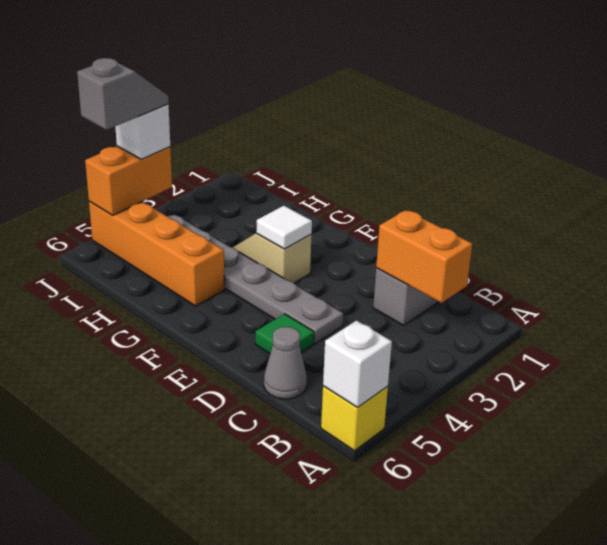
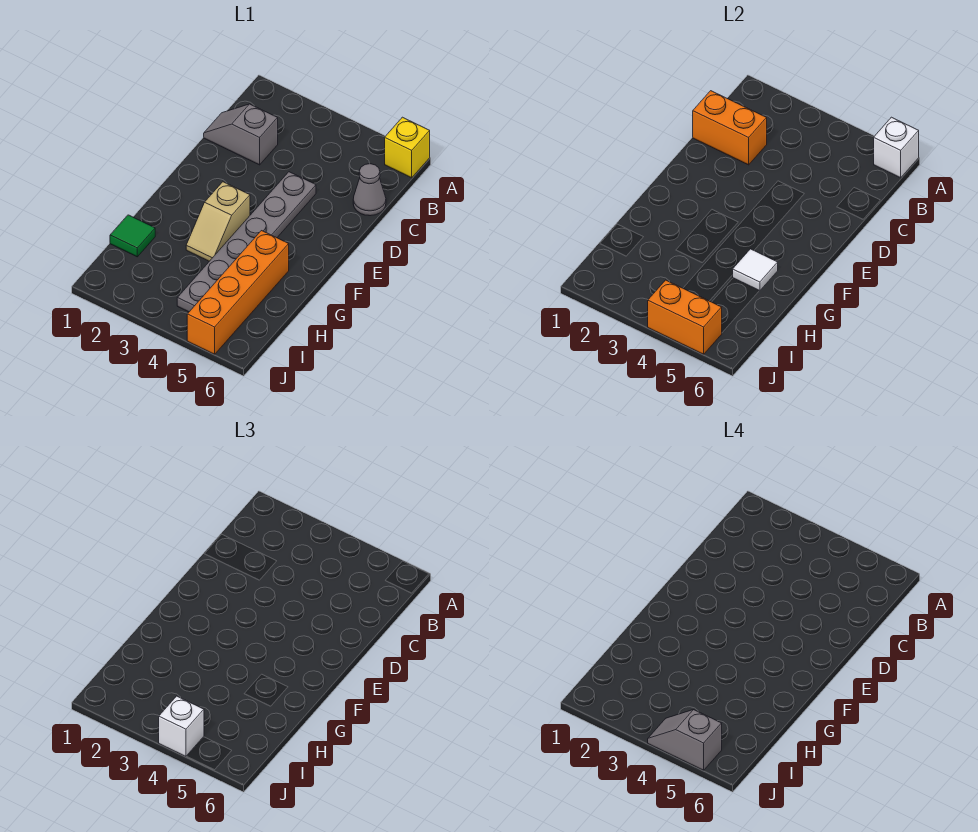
orange brick B2:C2 level 2 -> orange brick C1:C2 level 2
green tile D5 level 1 -> green tile H1 level 1
white tile F3 level 2 -> white tile G5 level 2

